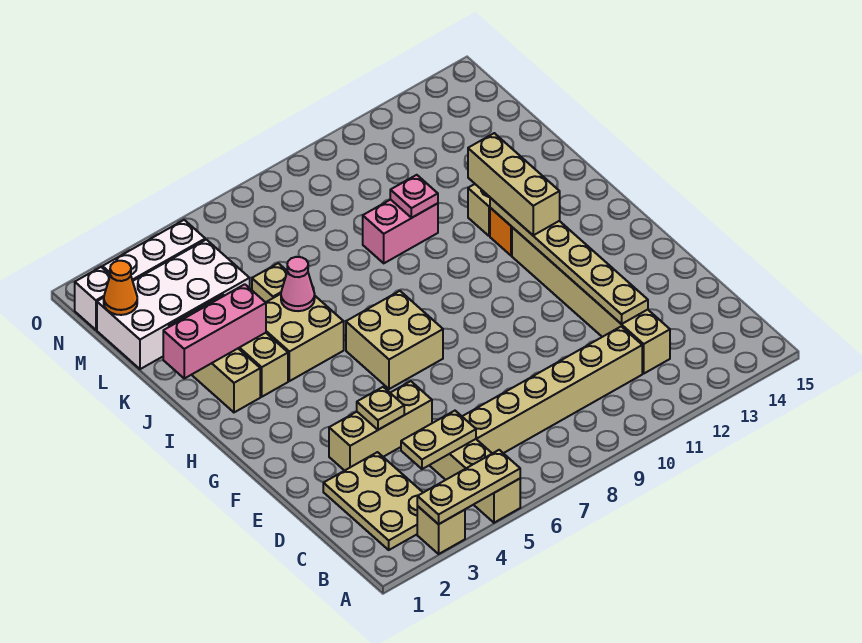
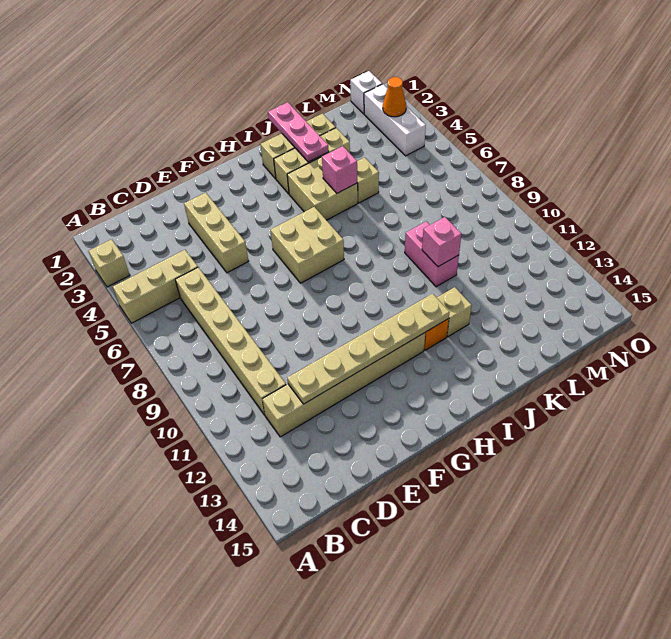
tan plate A3:A5 level 2 -> none
tan plate B2:D3 level 1 -> none
tan plate C4:C5 level 2 -> none
tan plate E4 level 2 -> none
tan brick H12:J12 level 3 -> none
pink brick J1:J3 level 2 -> pink plate J1:J3 level 2
pink cone J5 level 2 -> pink brick J5 level 2
pink plate K10 level 2 -> pink brick K10 level 2
white brick L1:M4 level 1 -> none
orange cone M1 level 2 -> orange cone N3 level 2

